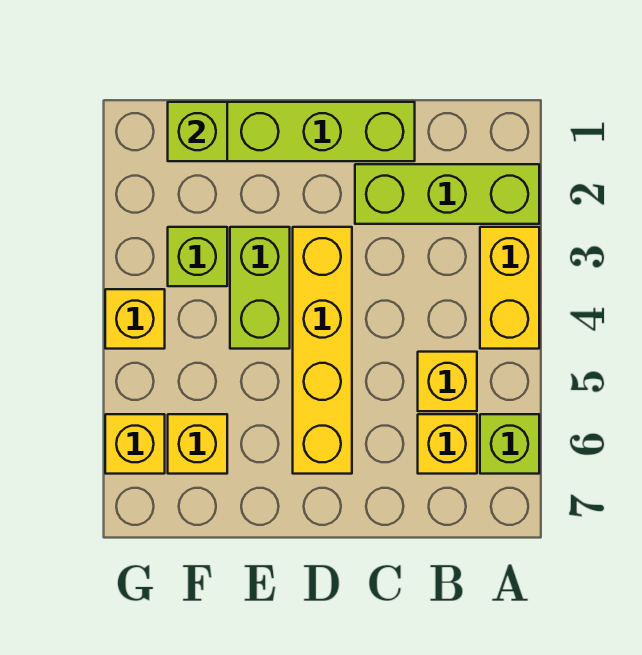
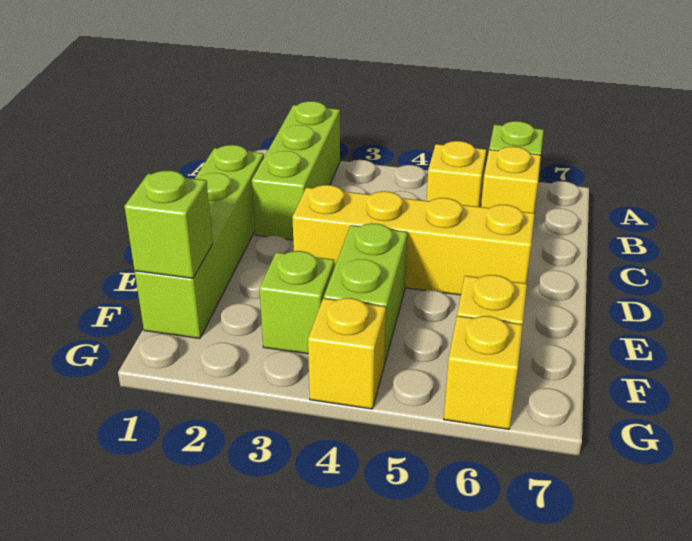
yellow brick A3:A4 level 1 -> none
lime brick E3:E4 level 1 -> lime brick E4:F4 level 1

